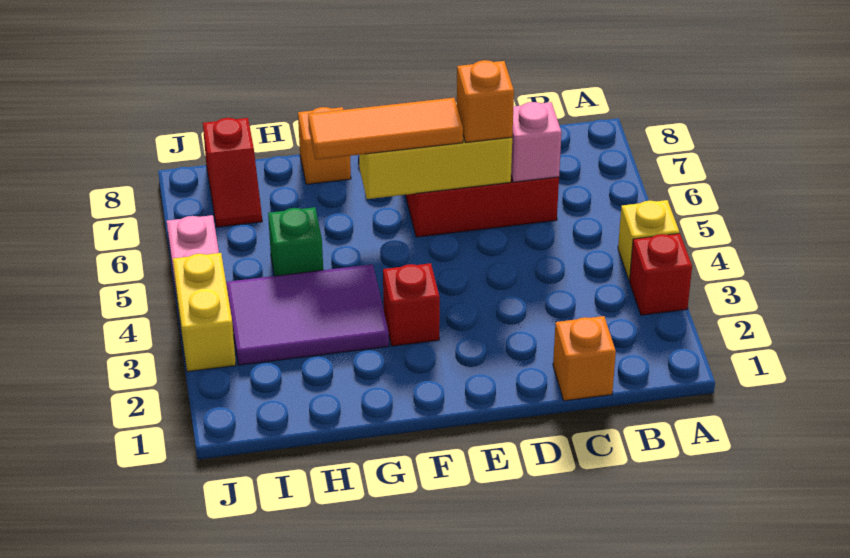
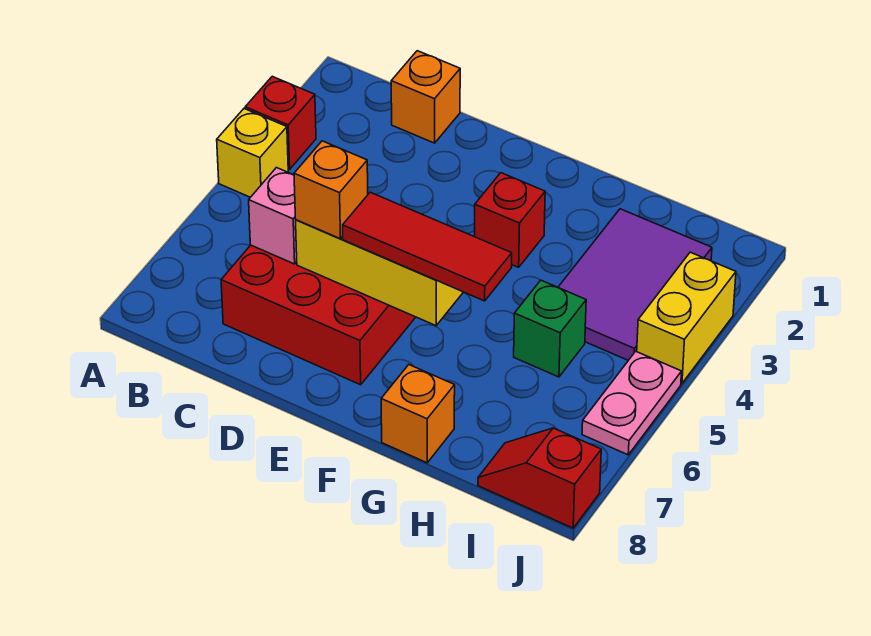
orange tile E6:G6 level 3 -> red tile E6:G6 level 3
purple tile G3:I4 level 1 -> purple tile H2:I4 level 1
red slope I7:I8 level 1 top 8 -> red slope I8:J8 level 1 top J

